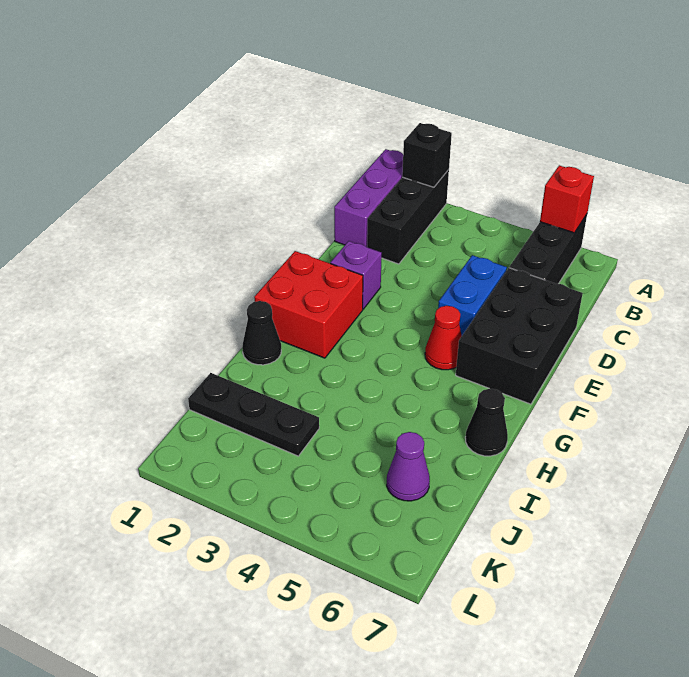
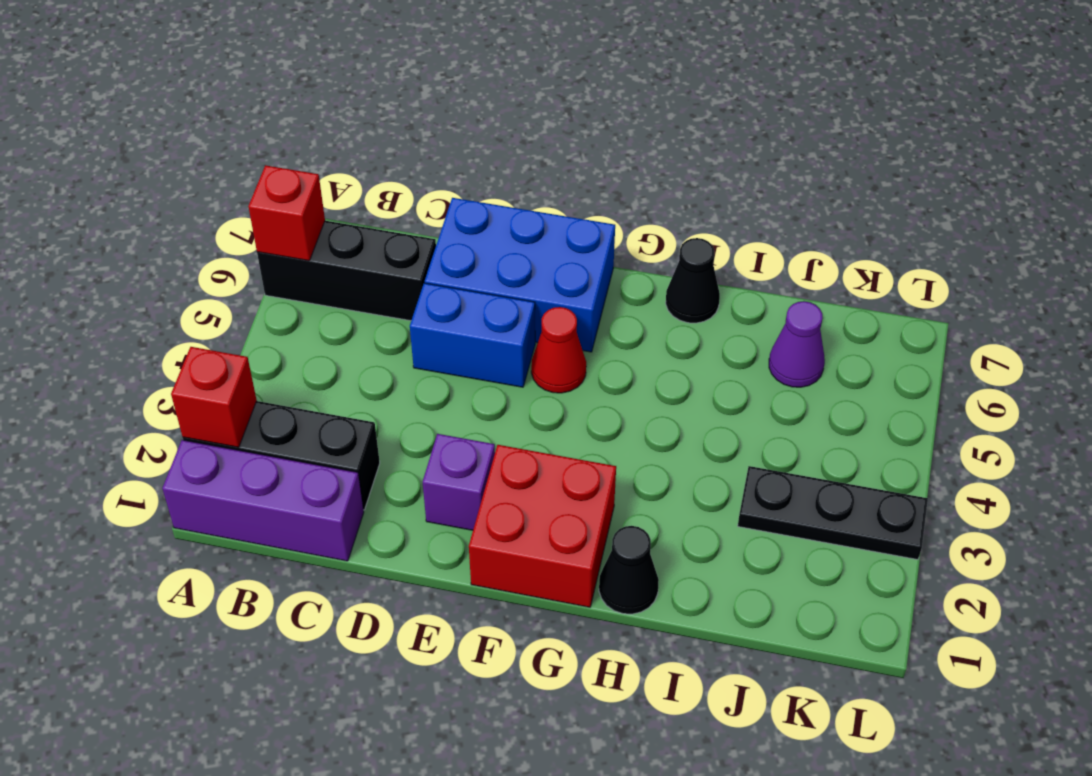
black brick A2 level 2 -> red brick A2 level 2
black brick D6:F7 level 1 -> blue brick D6:F7 level 1
black plate J1:J3 level 1 -> black plate J3:L3 level 1

